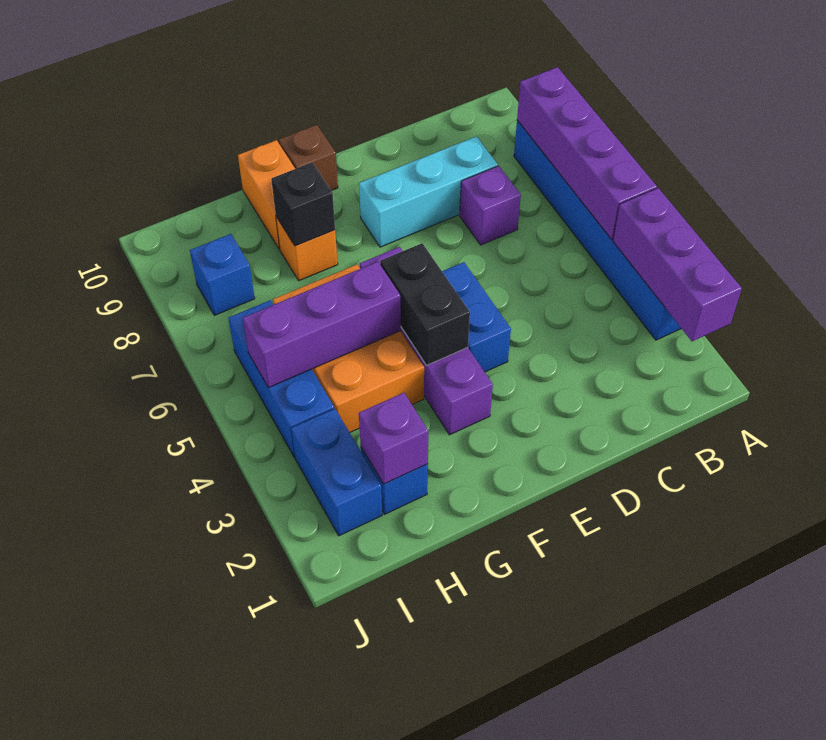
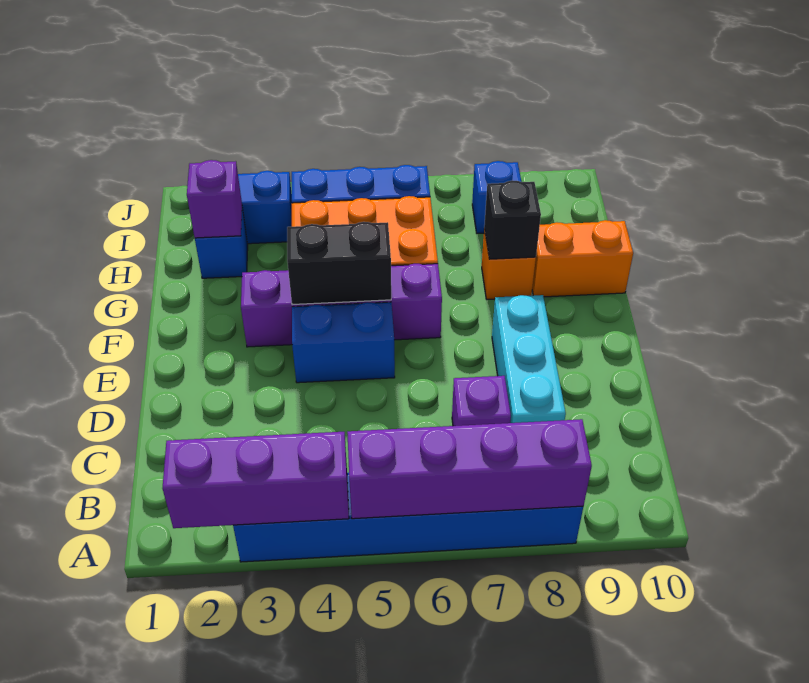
brown brick F10 level 1 -> none
purple brick G5:I5 level 2 -> none

